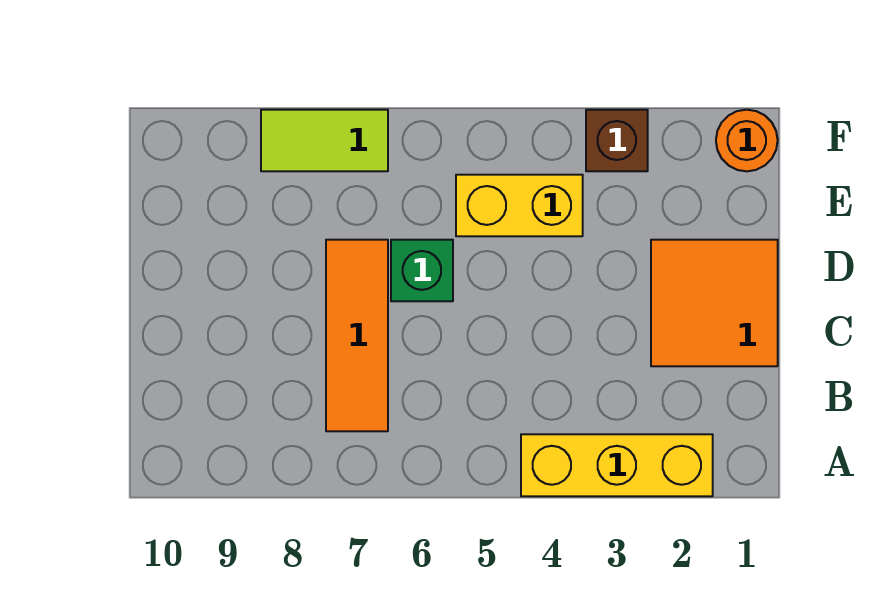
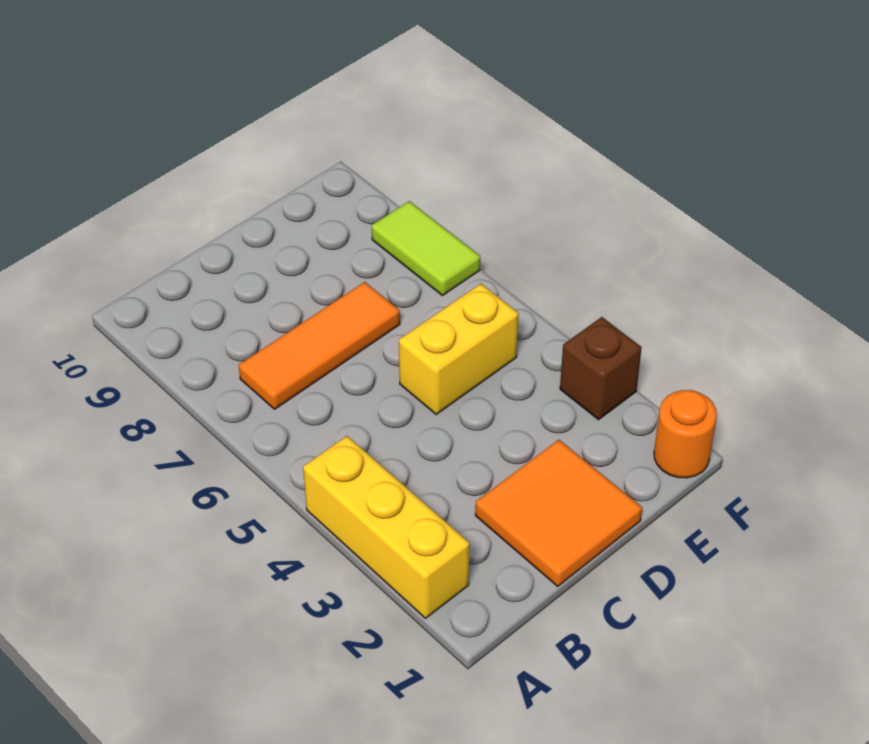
green brick D6 level 1 -> none
yellow brick E4:E5 level 1 -> yellow brick D5:E5 level 1

